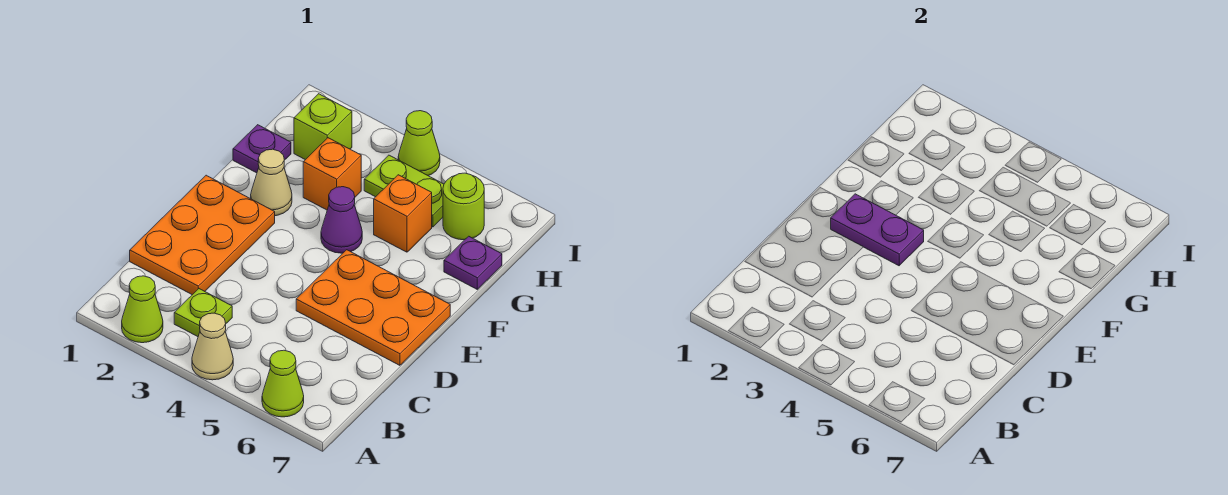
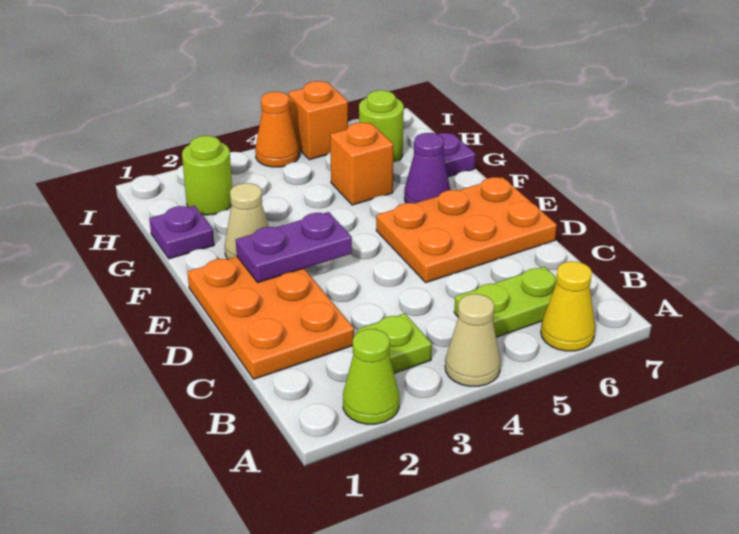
lime cone A6 level 1 -> yellow cone A6 level 1
purple cone F4 level 1 -> purple cone F6 level 1
orange brick G3 level 1 -> orange brick I5 level 1
lime brick H2 level 1 -> lime round brick H2 level 1
lime plate H4:H5 level 1 -> lime plate B5:B6 level 1
lime cone I4 level 1 -> orange cone I4 level 1

